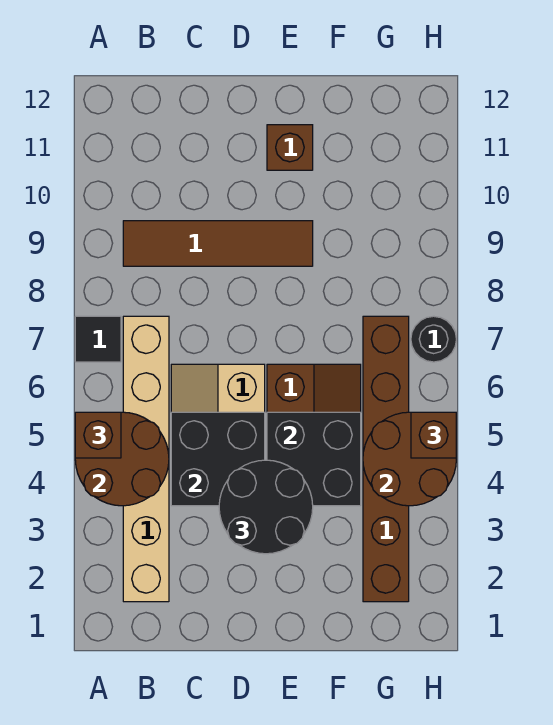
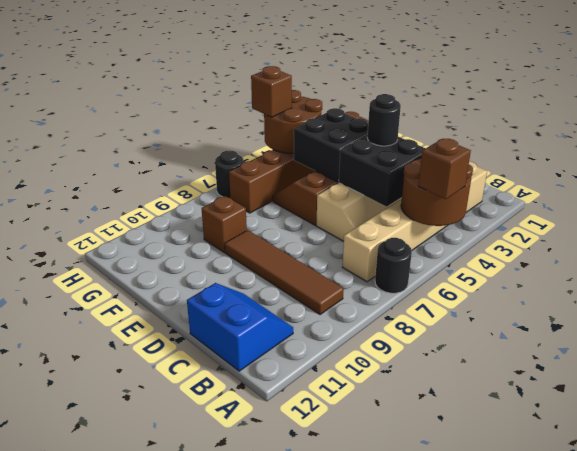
black tile A7 level 1 -> black round brick A7 level 1
none -> blue slope B11:C12 level 1 top 12
black round brick D3:E4 level 3 -> black round brick D4 level 3
brown brick E11 level 1 -> brown brick F9 level 1

